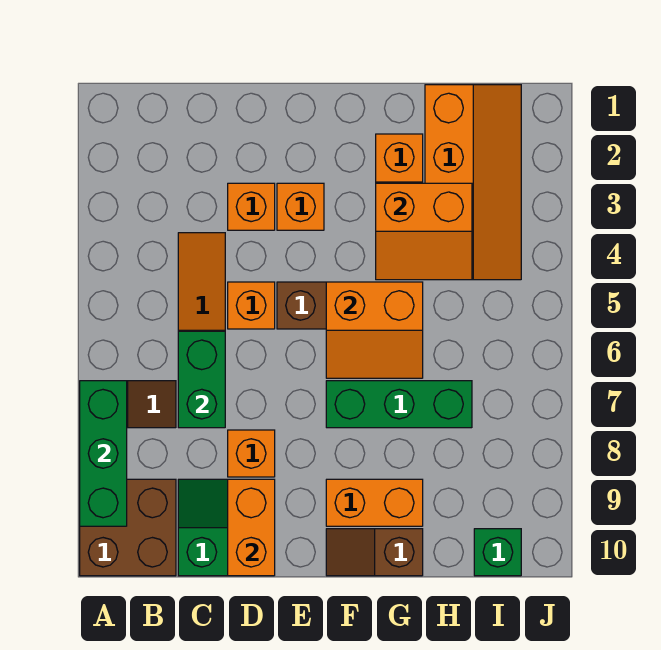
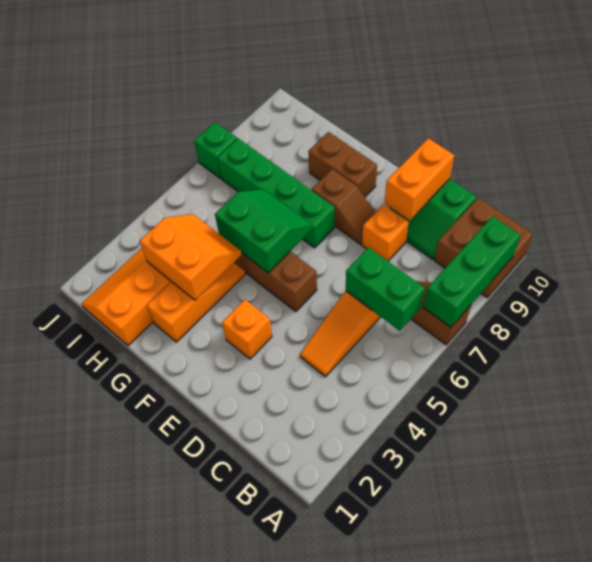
green brick C6:C7 level 2 -> green brick B6:C6 level 2
orange brick D3 level 1 -> none
orange brick D5 level 1 -> none
orange slope F5:G6 level 2 top 5 -> green slope F5:G6 level 2 top 5
green brick F7:H7 level 1 -> green brick F7:I7 level 1
orange brick F9:G9 level 1 -> brown brick F9:G9 level 1
brown slope F10:G10 level 1 top G -> brown slope E8:F8 level 1 top F
green brick I10 level 1 -> green brick J7 level 1

